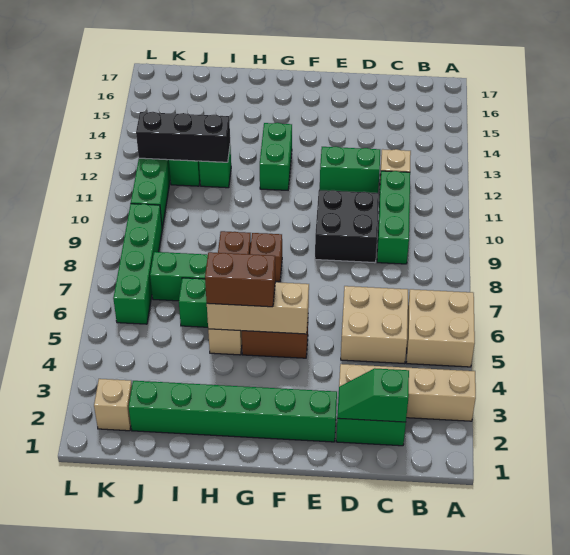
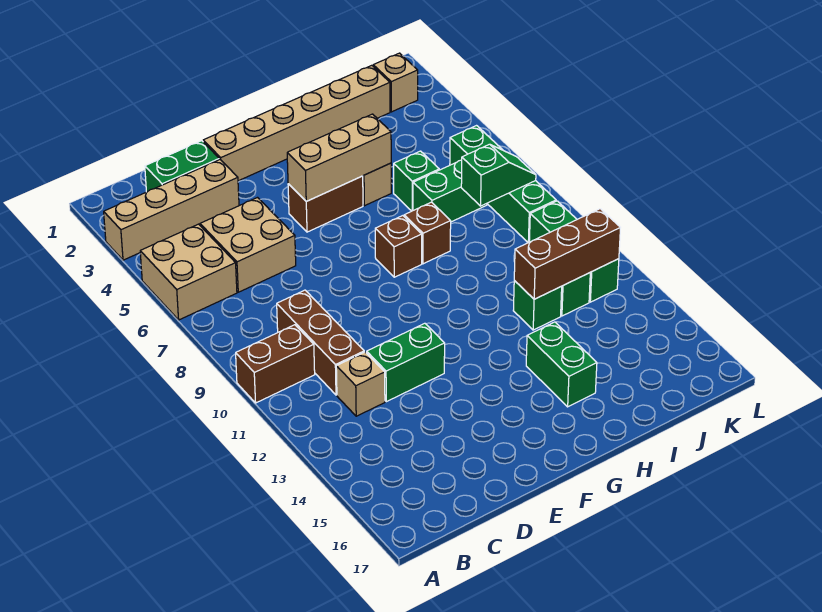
green slope C2:D2 level 2 top C -> green slope J8:K8 level 2 top J
green brick C9:C11 level 1 -> brown brick C9:C11 level 1
black brick D9:E10 level 1 -> none
green brick E2:J2 level 1 -> tan brick E2:J2 level 1
brown brick G5:H5 level 3 -> brown brick A10:B10 level 1
green brick G12:G13 level 1 -> green brick H14:H15 level 1
black brick I12:K12 level 2 -> brown brick I12:K12 level 2

